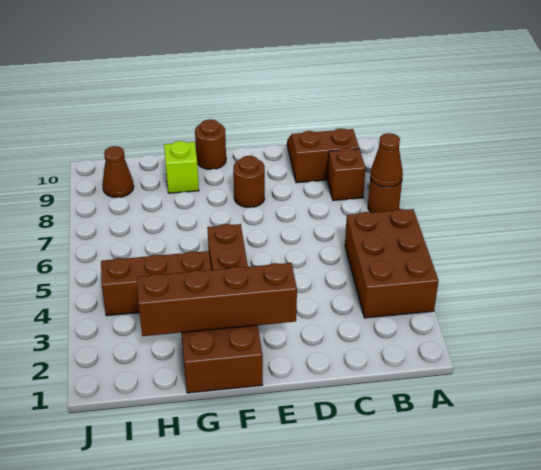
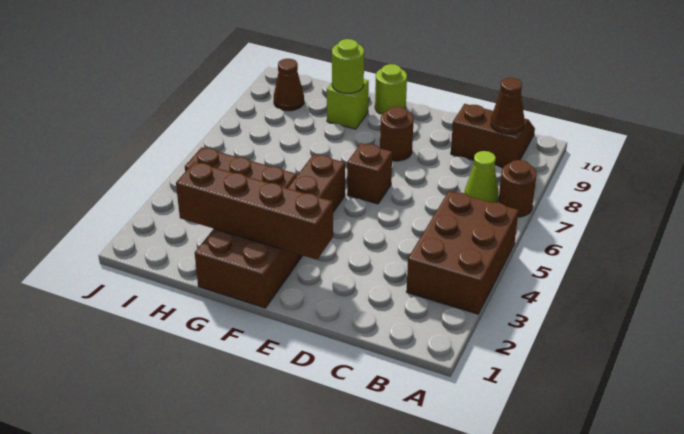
brown cone A7 level 2 -> brown cone B9 level 2
none -> lime cone B7 level 1
brown brick B8 level 1 -> brown brick E6 level 1
brown round brick F10 level 1 -> lime round brick F10 level 1
none -> lime round brick G9 level 2

